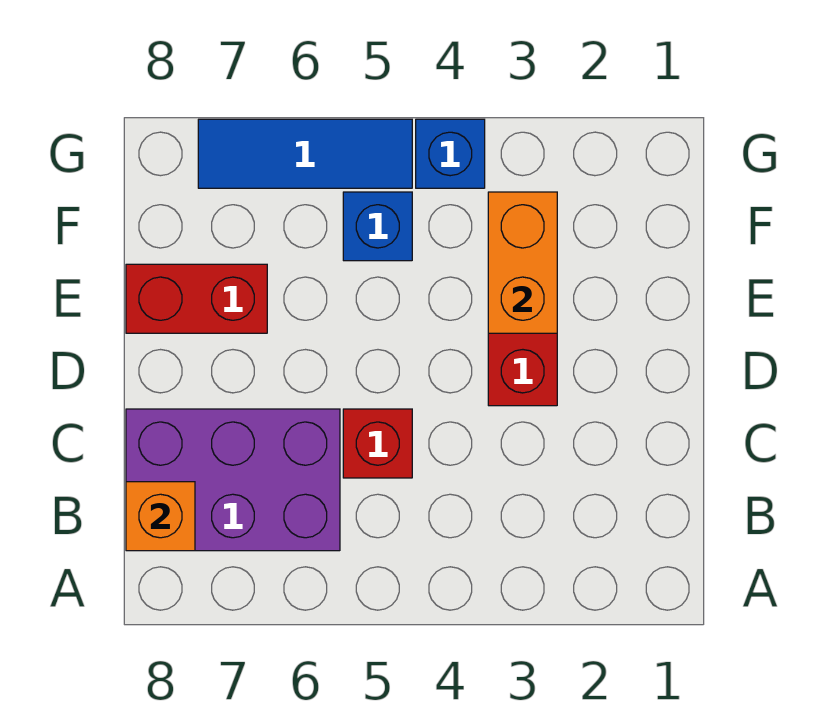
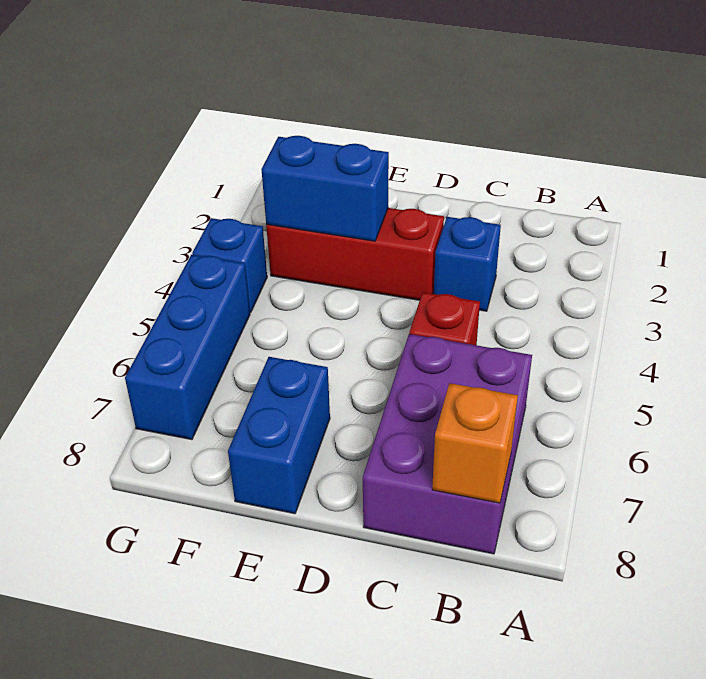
orange brick E3:F3 level 2 -> blue brick E3:F3 level 2
red brick E7:E8 level 1 -> blue brick E7:E8 level 1
blue brick F5 level 1 -> blue brick C3 level 1
blue tile G5:G7 level 1 -> blue brick G5:G7 level 1

